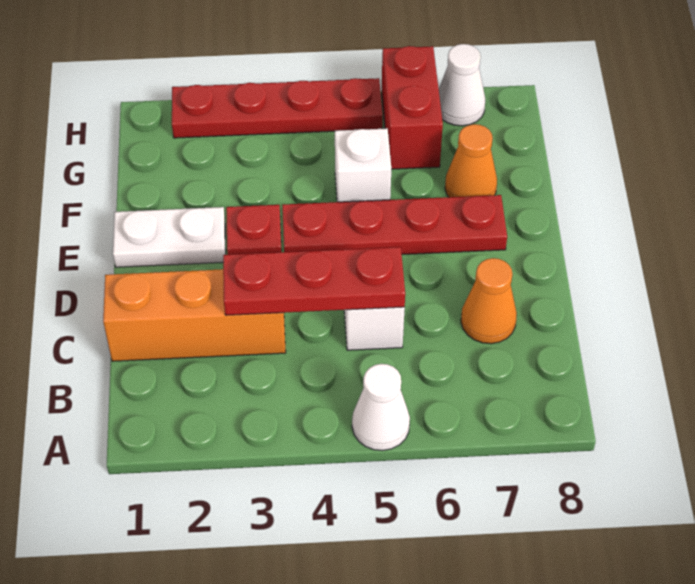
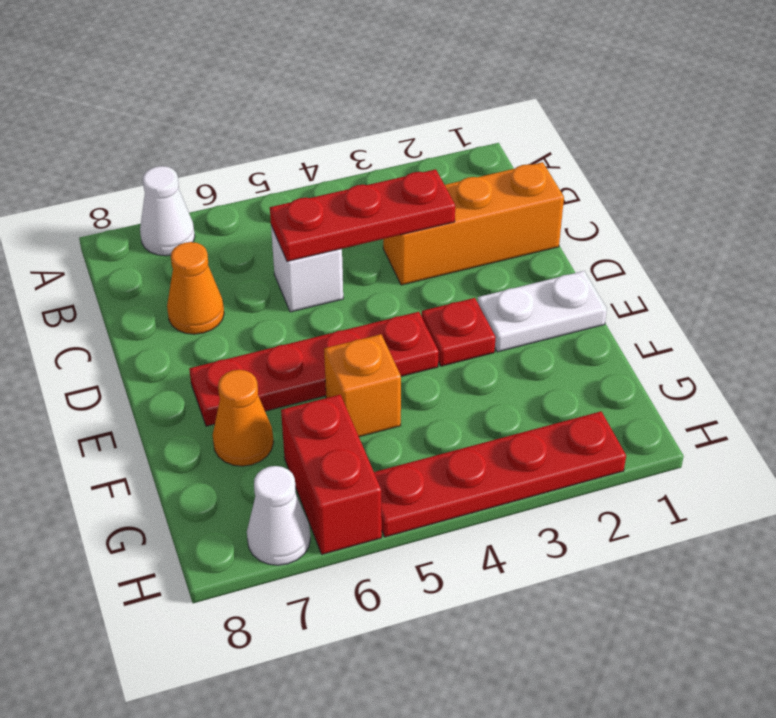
white cone A5 level 1 -> white cone A7 level 1
white brick F5 level 1 -> orange brick F5 level 1

